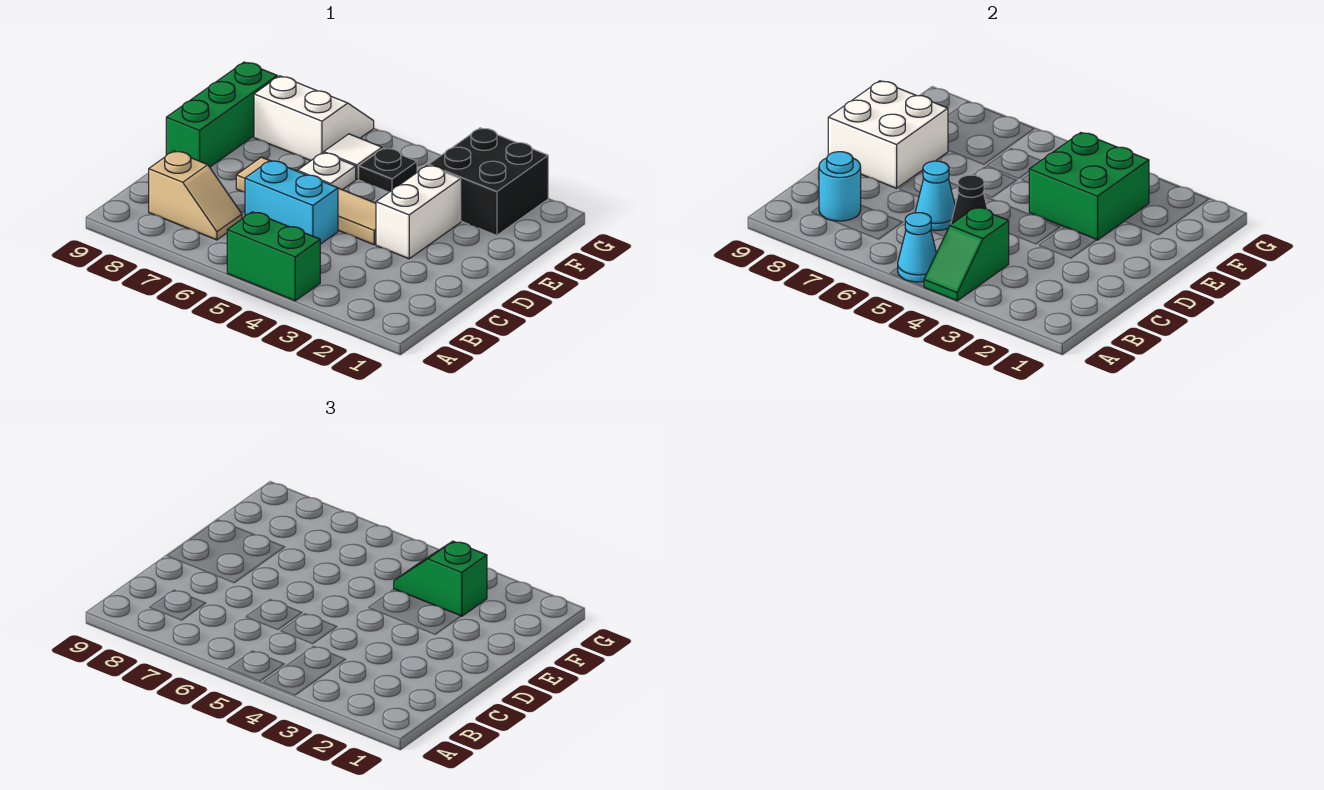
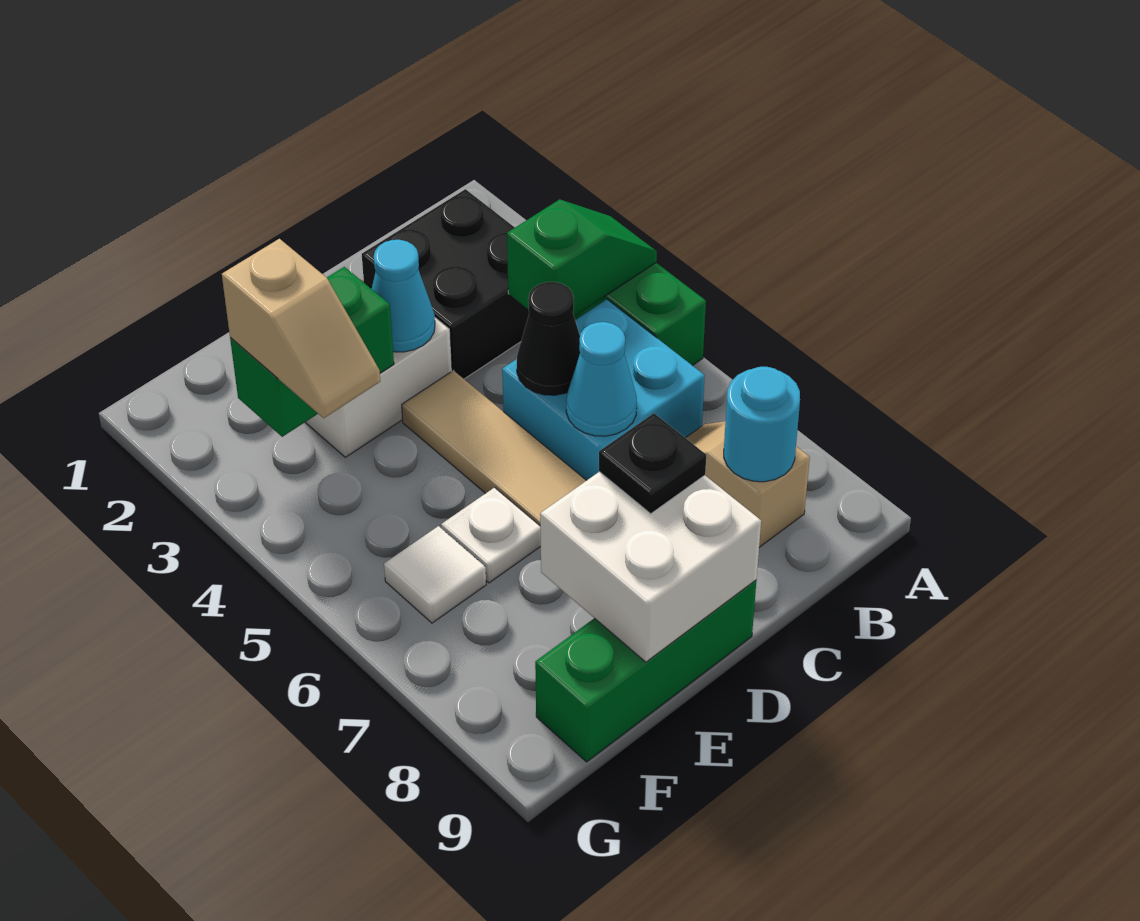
cyan cone A5 level 2 -> cyan cone D3 level 2
cyan brick C5:C6 level 1 -> cyan brick B5:C6 level 1
green brick E3:F4 level 2 -> green brick E3:F3 level 2
black brick F2:G3 level 1 -> black brick B2:C3 level 1
green slope F3:F4 level 3 top 3 -> tan slope F3:F4 level 3 top 3
black plate F5 level 1 -> black plate D8 level 3
white slope F7:G8 level 1 top F -> none

